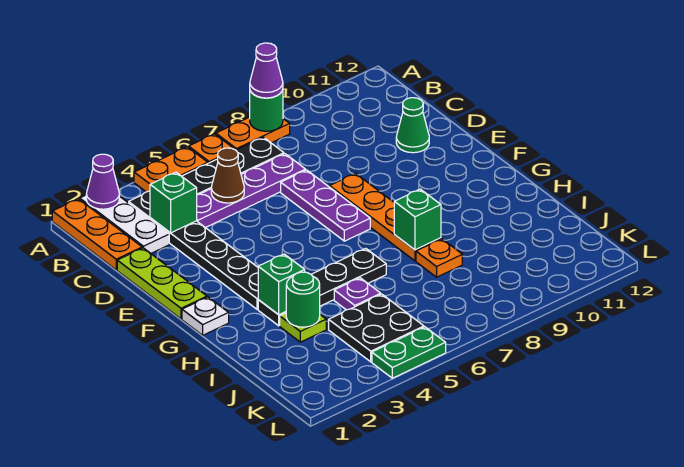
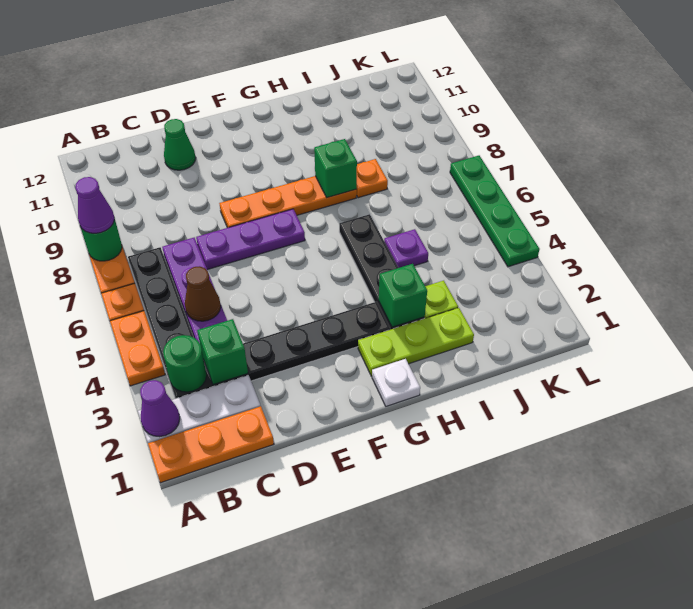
lime plate D1:F1 level 1 -> lime plate G2:I2 level 1
green round brick I3 level 2 -> green round brick B3 level 2
black plate J4:K5 level 1 -> none
green plate L4:L5 level 1 -> green plate L4:L7 level 1

